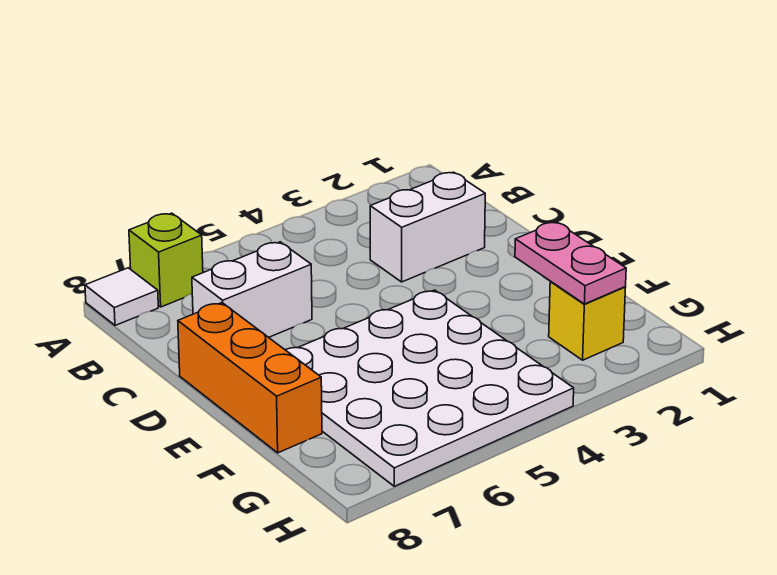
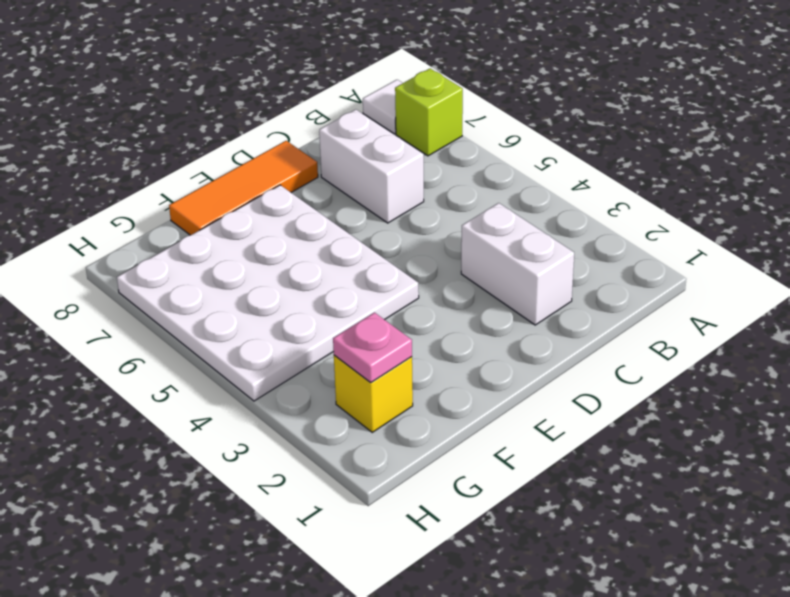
orange brick D8:F8 level 1 -> orange tile D8:F8 level 1
pink plate F2:G2 level 2 -> pink plate G2 level 2

